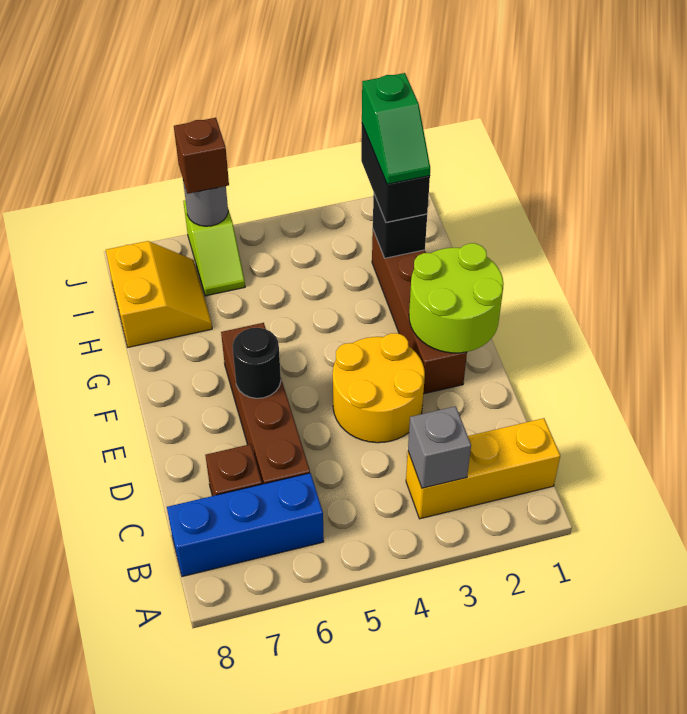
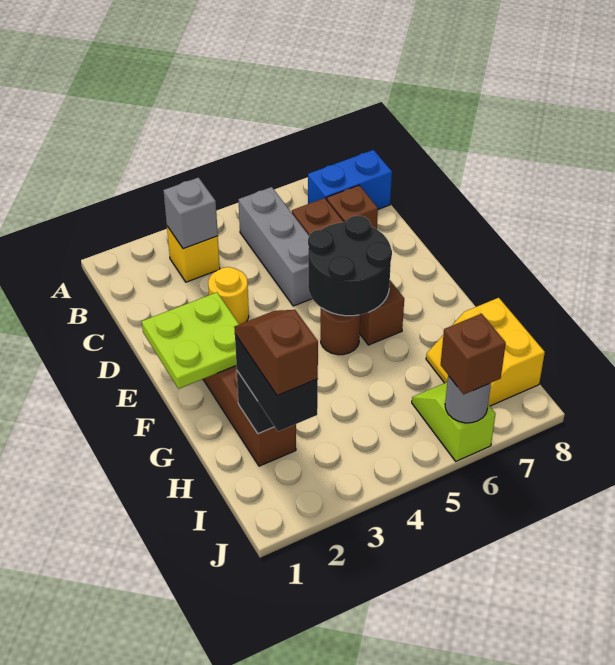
yellow brick B1:B3 level 1 -> yellow brick B3 level 1
none -> grey brick B5:D5 level 1
blue brick B6:B8 level 1 -> blue brick B7:B8 level 1
yellow round brick D3:E4 level 1 -> yellow round brick D3 level 1
lime round brick E1:F2 level 2 -> lime plate E1:F2 level 2
black round brick E6 level 2 -> black round brick E5:F6 level 2
none -> brown round brick F5 level 1
green slope H2:I2 level 4 top I -> brown slope H2:I2 level 4 top I

